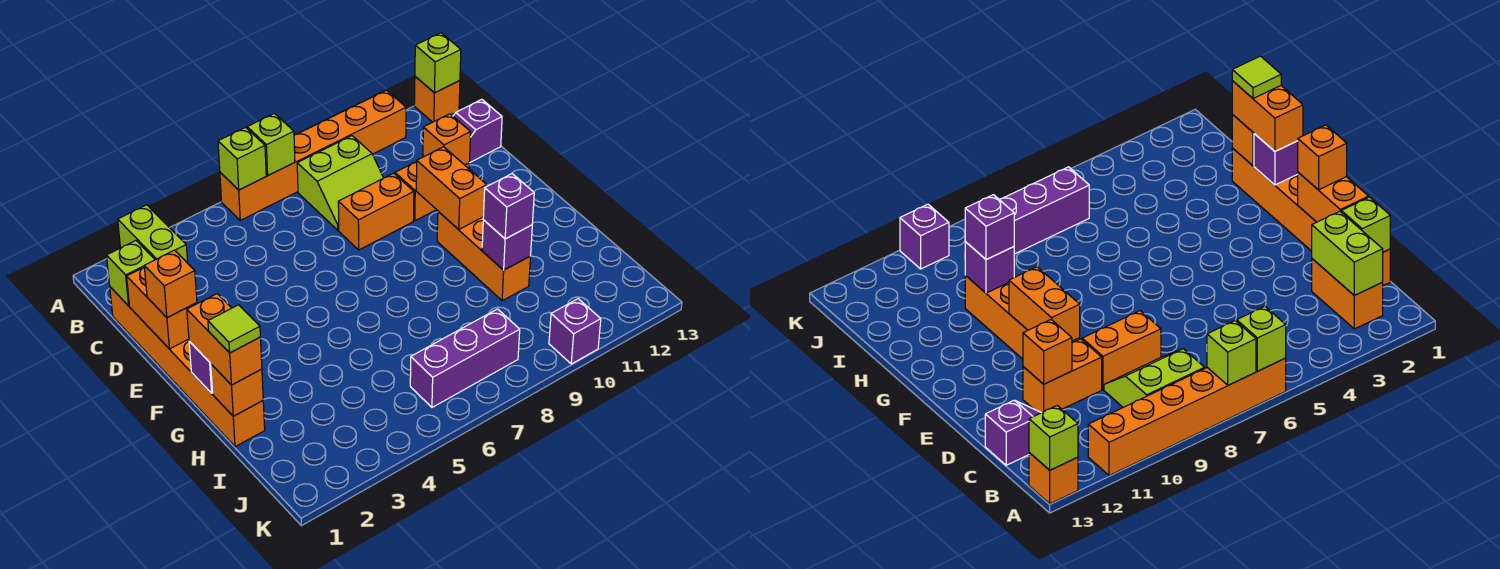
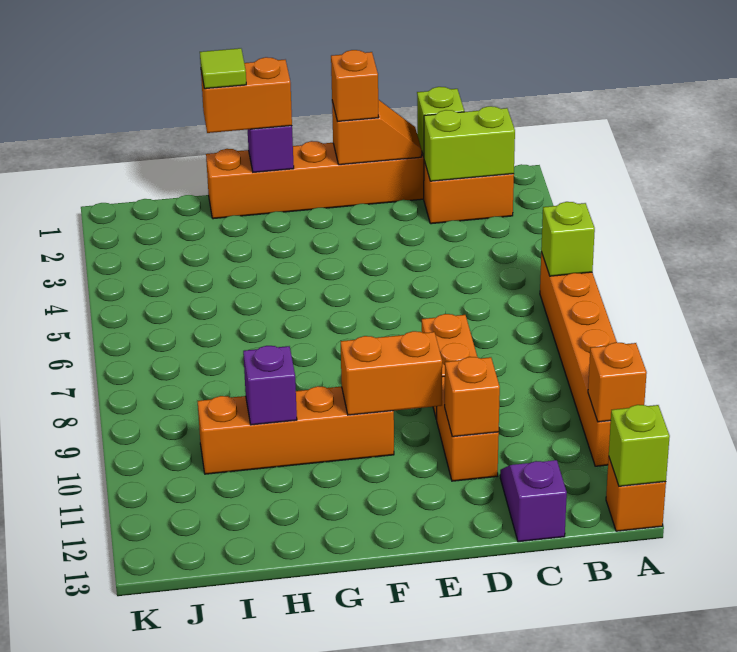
lime brick A7 level 2 -> none
lime slope B8:C9 level 1 top B -> none
orange brick D1:E1 level 2 -> orange slope D1:E1 level 2 top E
orange brick F10:H10 level 1 -> orange brick F10:I10 level 1
orange brick H1 level 2 -> orange brick A11 level 2
purple brick H10 level 3 -> none
purple brick J6:J8 level 1 -> none
purple brick K10 level 1 -> none

